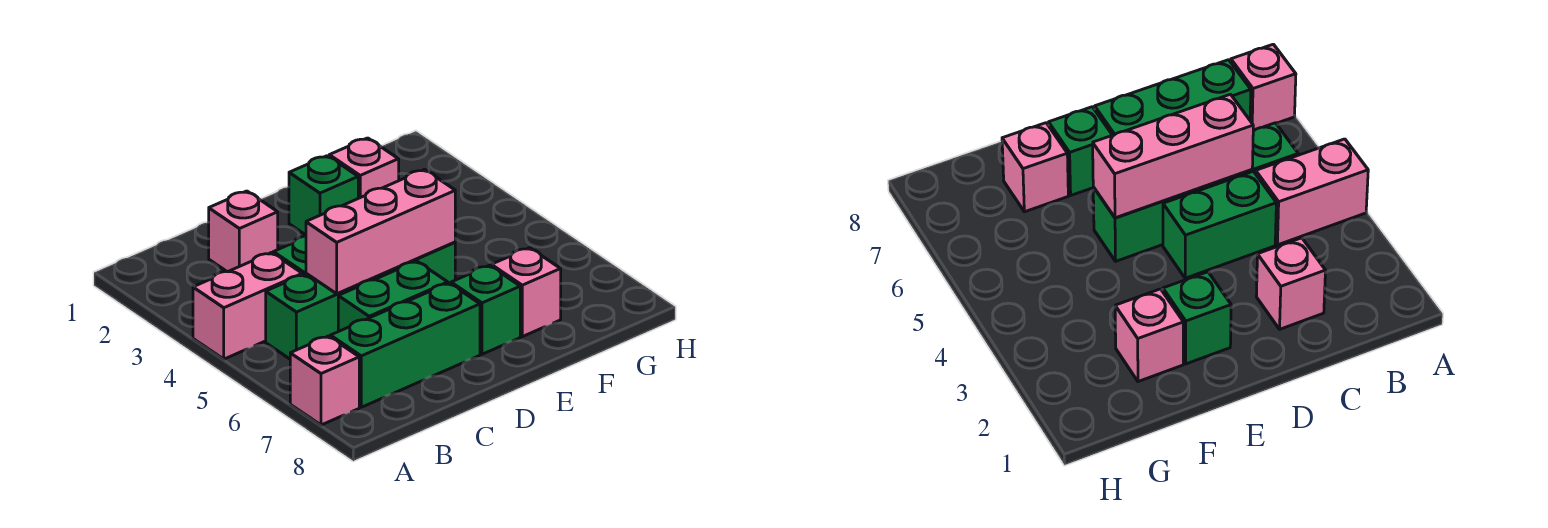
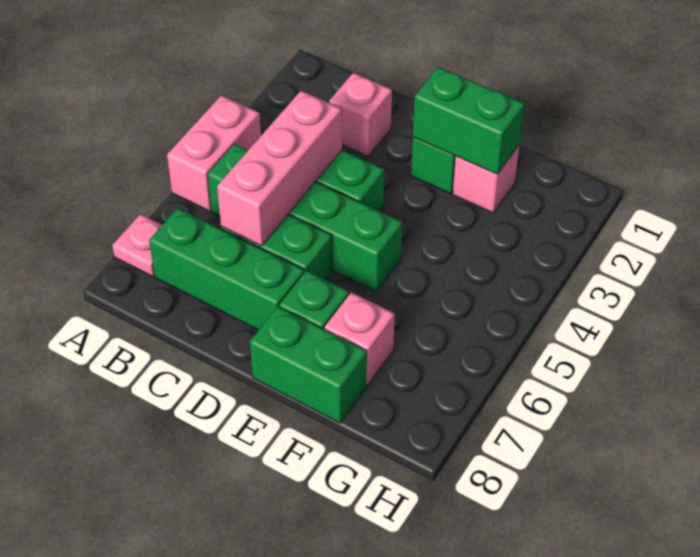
pink brick A4:B4 level 1 -> pink brick A4:A5 level 1
pink brick A7 level 1 -> pink plate A7 level 1
pink brick C5:E5 level 2 -> pink brick C4:C6 level 2
none -> green brick E2:F2 level 2
none -> green brick E8:F8 level 1

